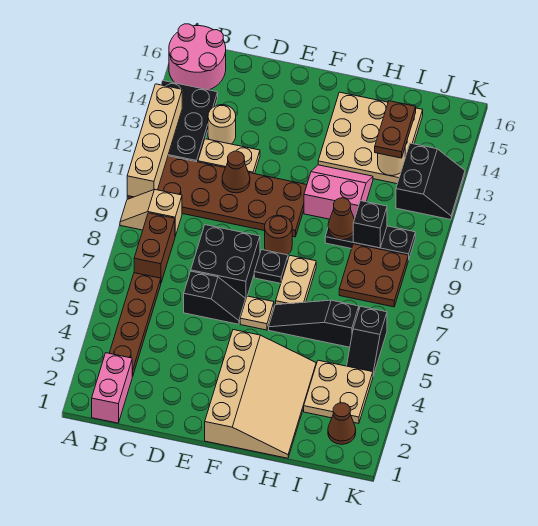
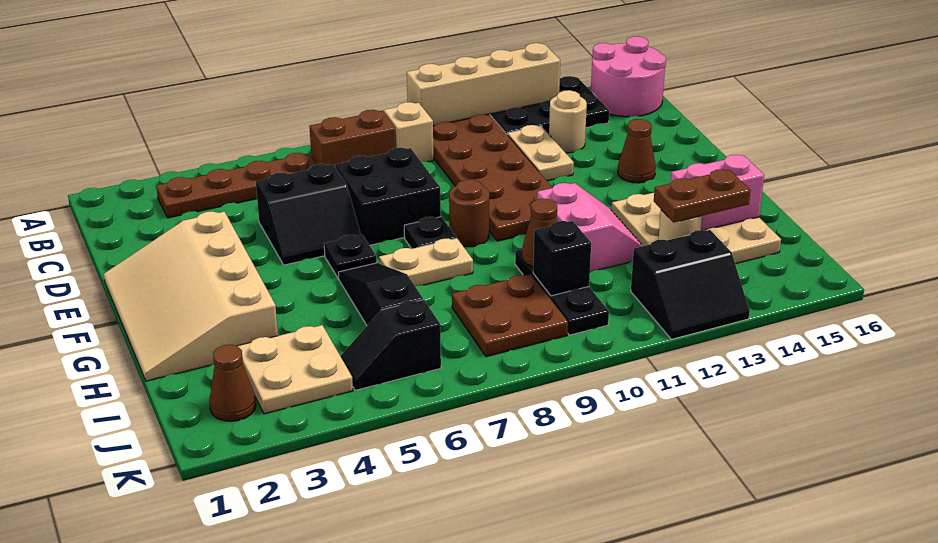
pink brick B1:B2 level 1 -> pink brick H14:H15 level 2
black slope D6:E6 level 1 top D -> black slope D5:E6 level 1 top D
brown cone D11 level 2 -> brown cone E14 level 1
tan slope F1:H4 level 1 top F -> tan slope E1:H3 level 1 top 3
tan plate F6 level 1 -> black plate F6 level 1

